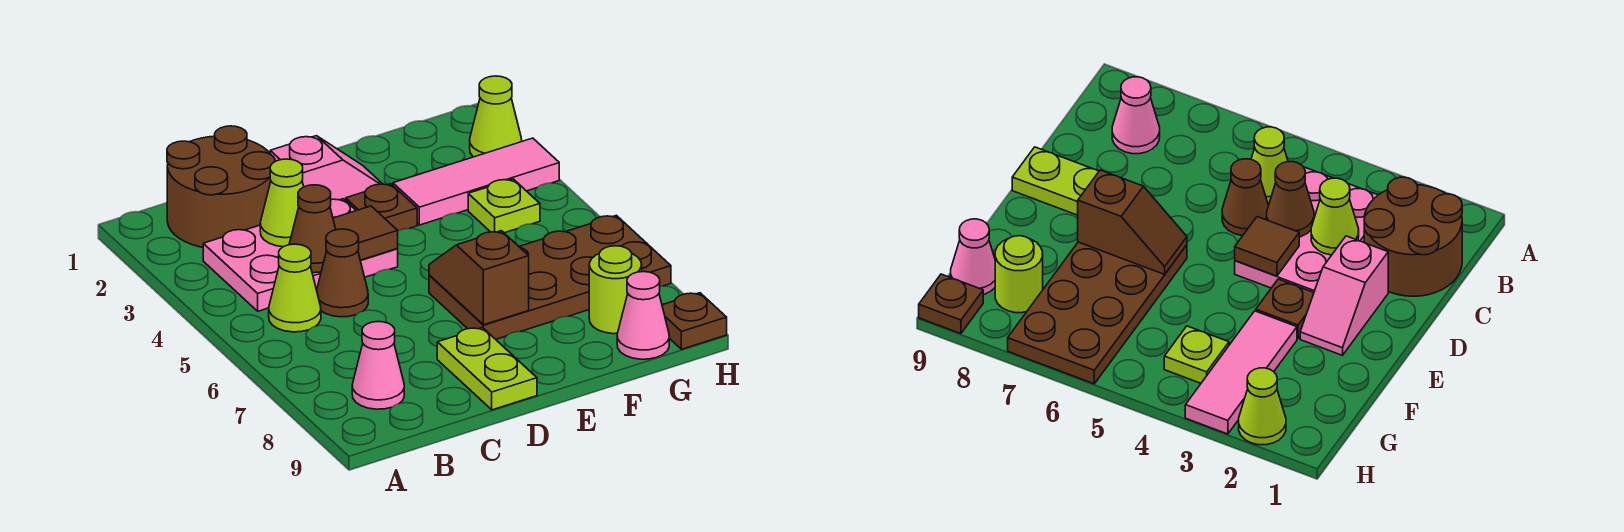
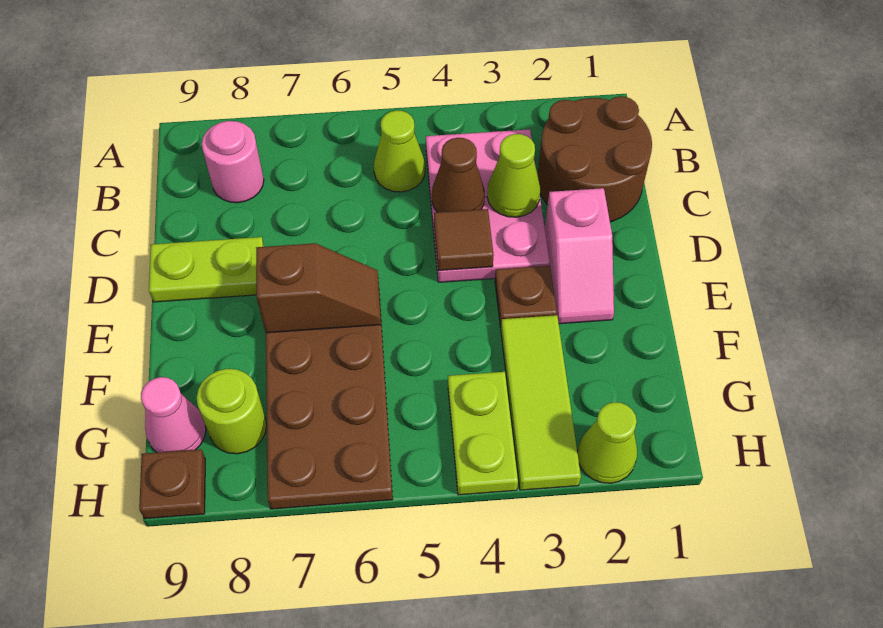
pink cone B8 level 1 -> pink round brick B8 level 1
brown cone C5 level 1 -> none
pink tile F3:H3 level 1 -> lime tile F3:H3 level 1
lime plate G4 level 1 -> lime plate G4:H4 level 1

